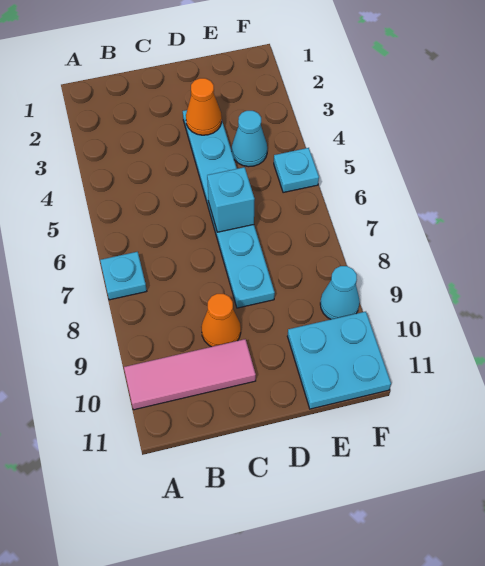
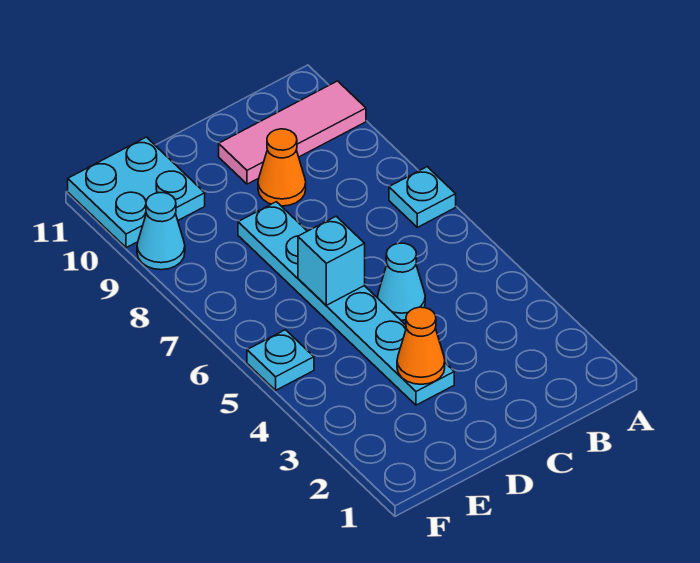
cyan cone E4 level 1 -> cyan cone C5 level 1

